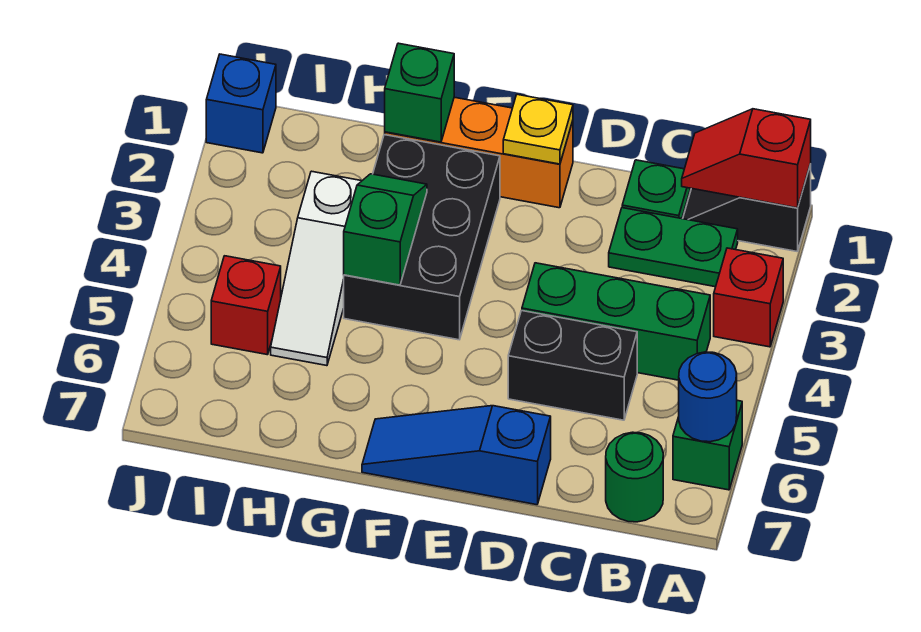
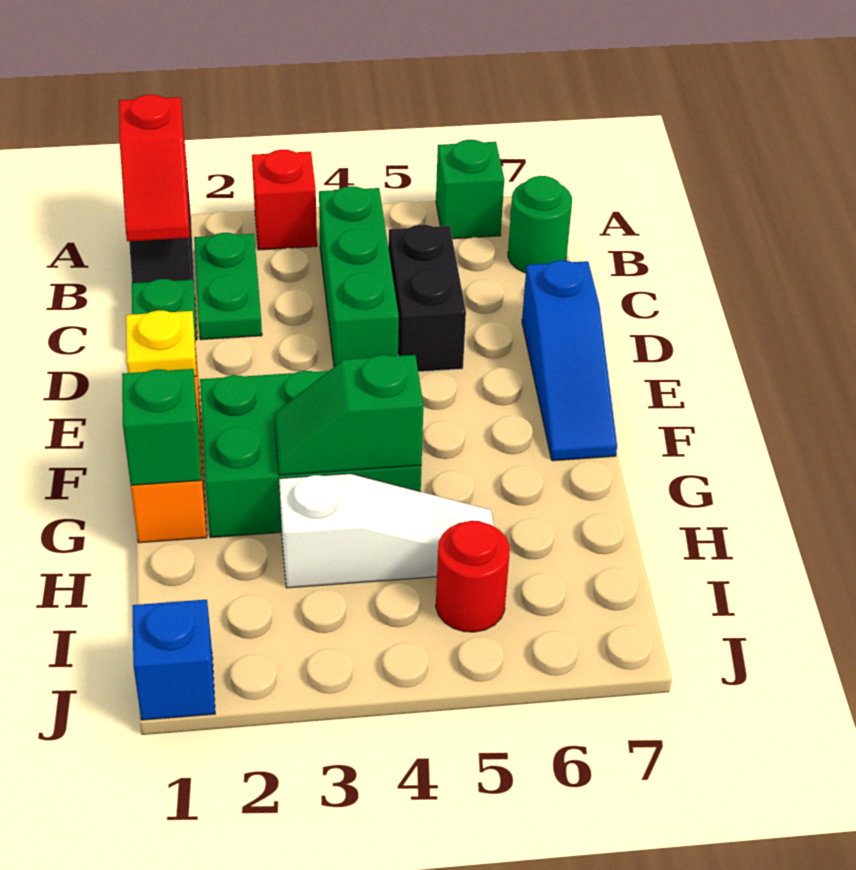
blue round brick A6 level 2 -> none
black brick F2:G4 level 1 -> green brick F2:G4 level 1
red brick I5 level 1 -> red round brick I5 level 1

